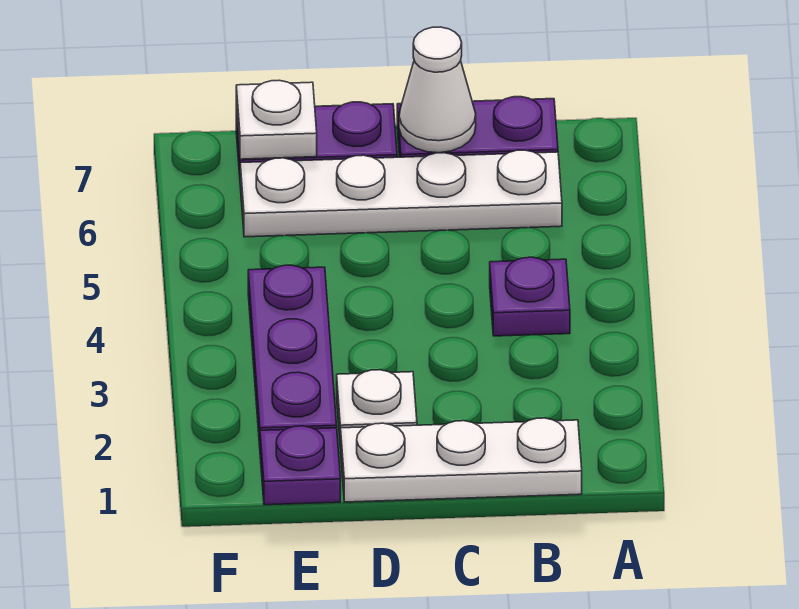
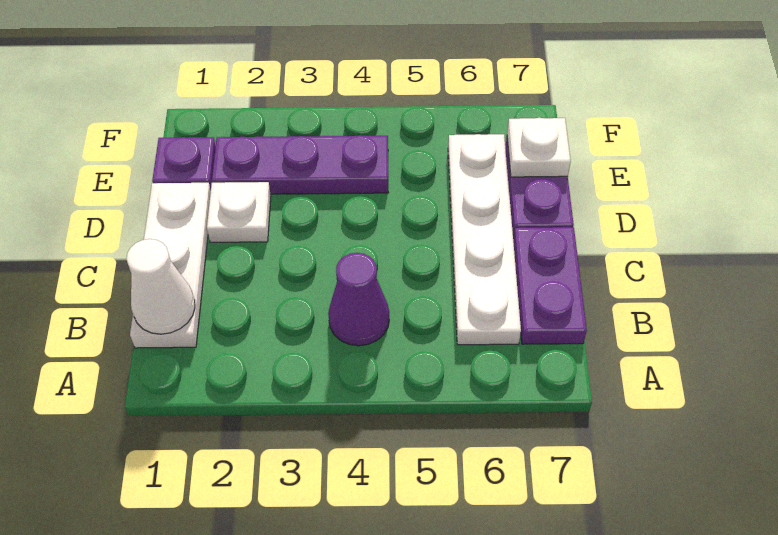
purple plate B4 level 1 -> purple cone B4 level 1
white cone C7 level 2 -> white cone B1 level 2

